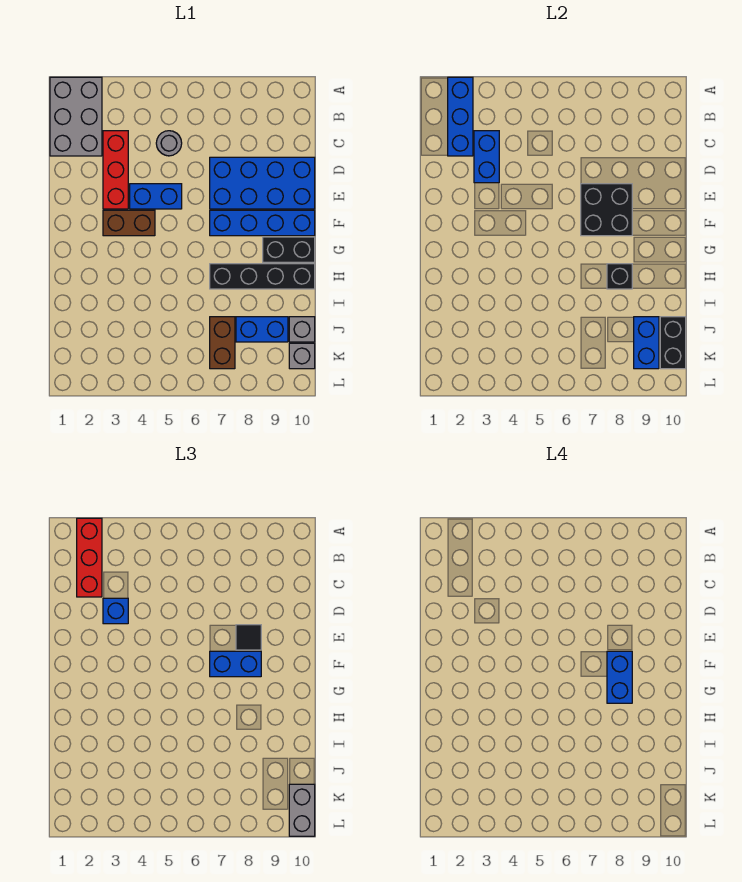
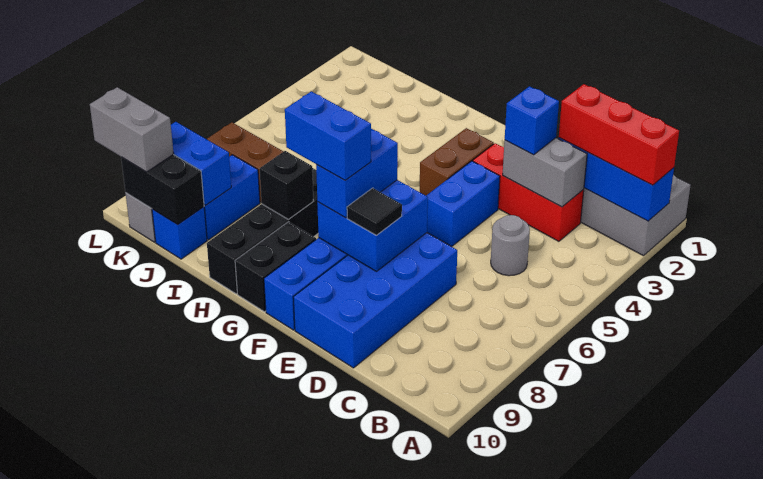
blue brick C3:D3 level 2 -> grey brick C3:D3 level 2
black brick E7:F8 level 2 -> blue brick E7:F8 level 2
grey brick J10 level 1 -> blue brick J10 level 1

